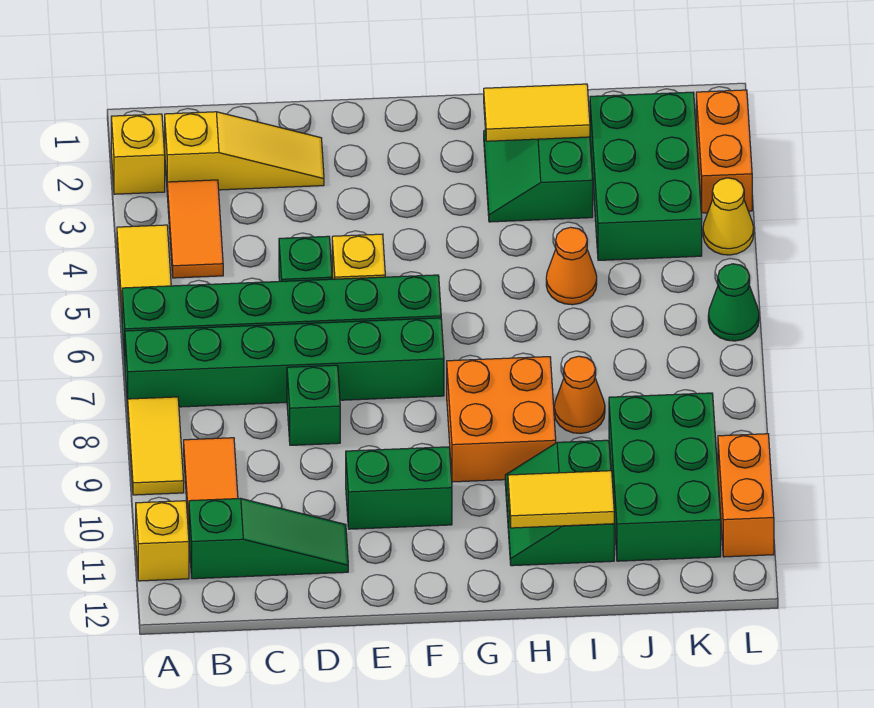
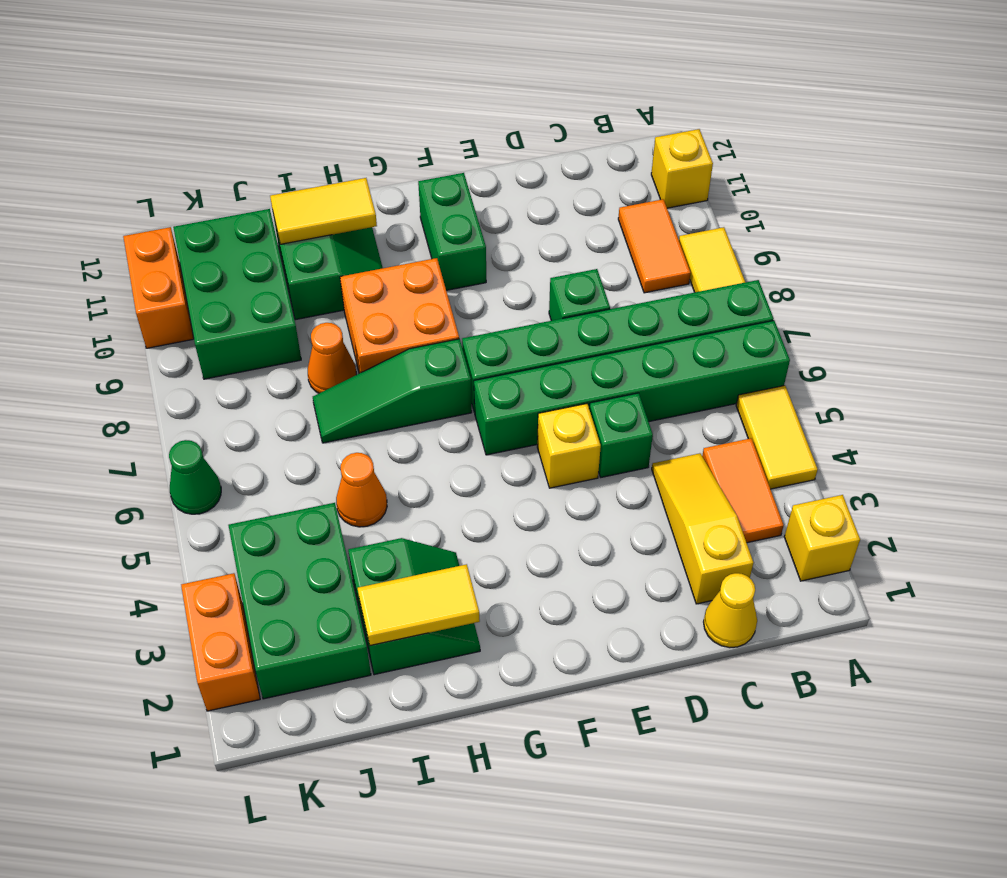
yellow slope B2:D2 level 1 top B -> yellow slope C2:C4 level 1 top 2
green slope B11:D11 level 1 top B -> green slope G7:I7 level 1 top G
green brick E10:F10 level 1 -> green brick F10:F11 level 1
yellow cone L4 level 1 -> yellow cone C1 level 1

